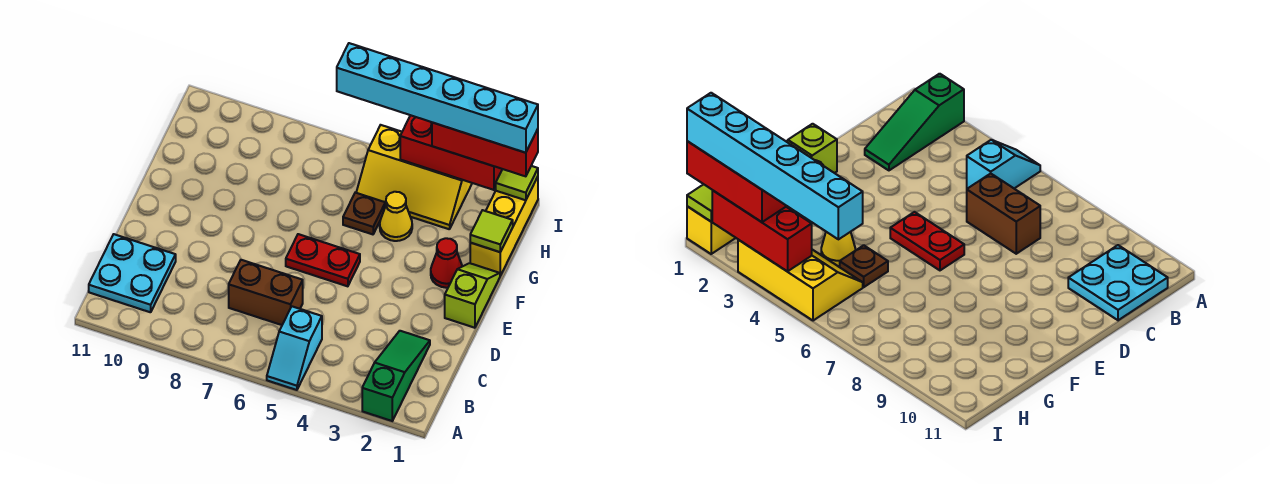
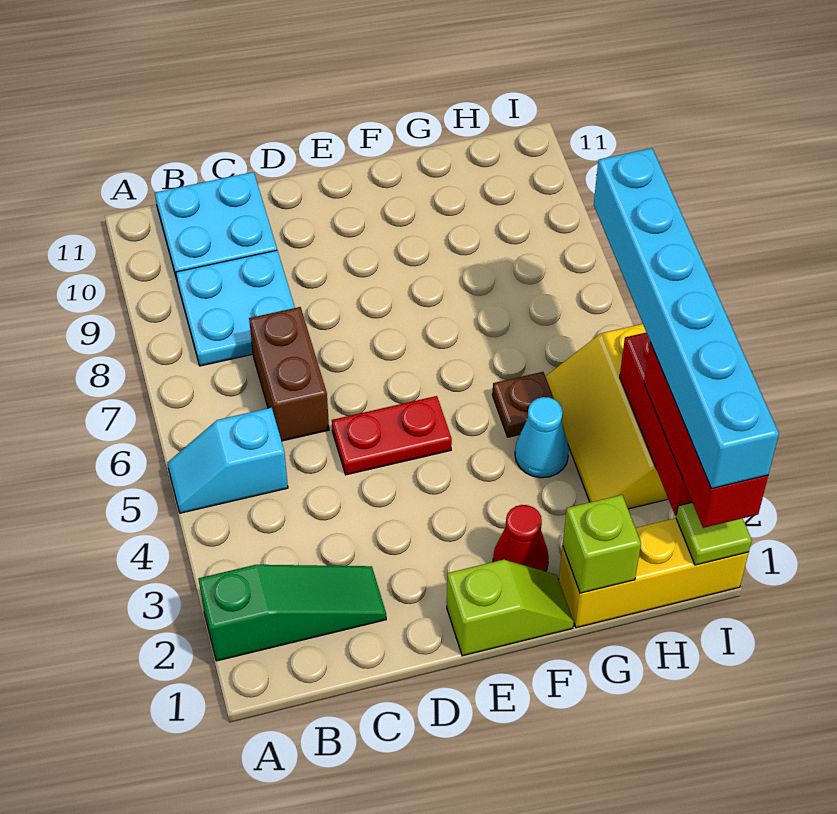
none -> cyan plate B8:C9 level 1
red plate E5:E6 level 1 -> red plate D5:E5 level 1
lime tile G1 level 2 -> lime brick G1 level 2
yellow cone G4 level 1 -> cyan cone G4 level 1

